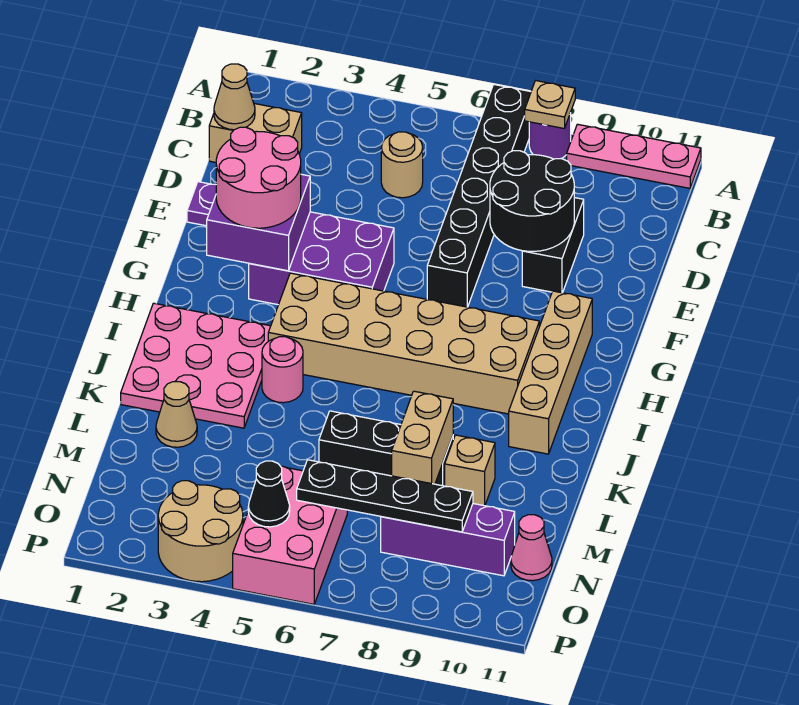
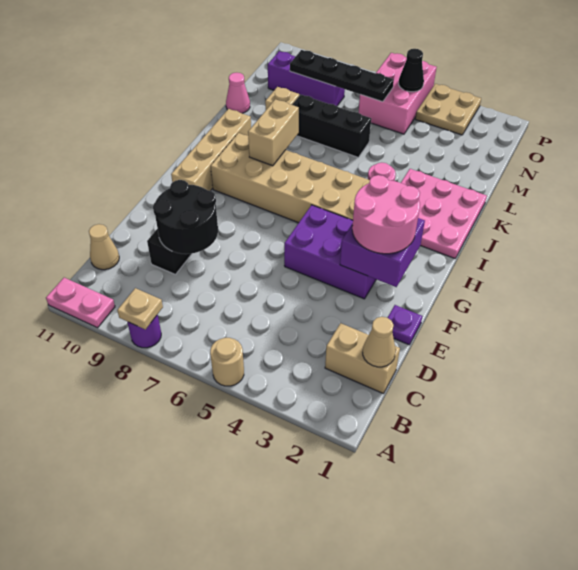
black brick A7:F7 level 1 -> none
pink plate A9:A11 level 1 -> pink plate A10:A11 level 1
tan round brick C5 level 1 -> tan round brick A5 level 1
tan cone L2 level 1 -> tan cone C11 level 1
tan brick L8:M8 level 2 -> tan brick I8:J8 level 2
pink cone N11 level 1 -> pink cone L11 level 1
tan round brick O3:P4 level 1 -> tan plate O3:P4 level 1

